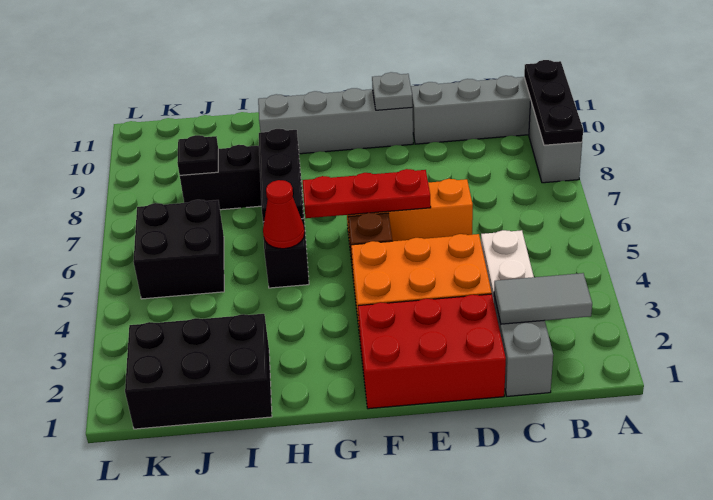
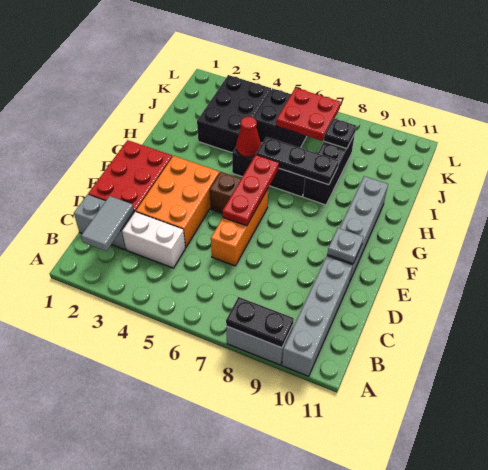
black plate A8:A10 level 2 -> black plate A8:A9 level 2
black brick I1:K2 level 1 -> black brick I3:K4 level 1
none -> red plate J6:K7 level 2

